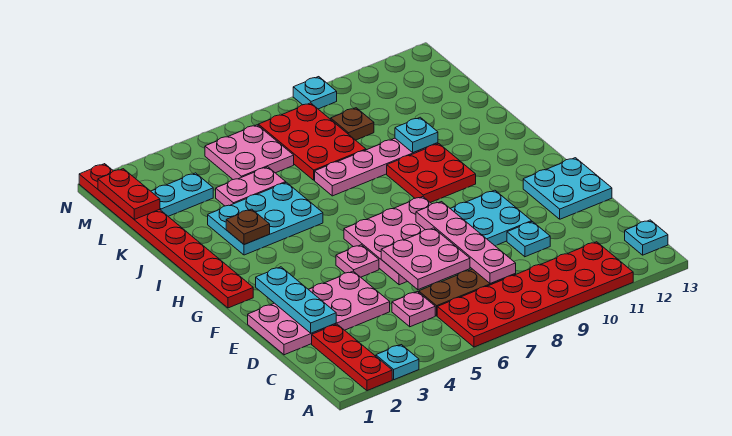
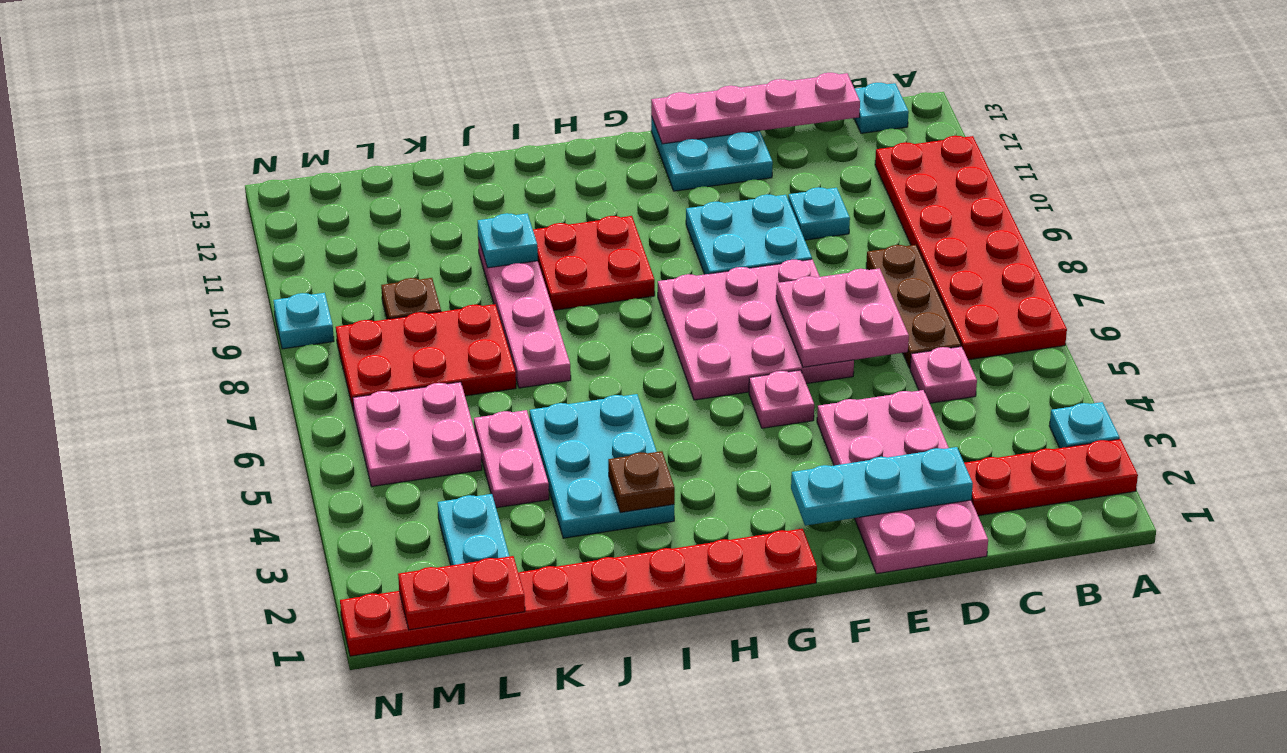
pink plate C8:F8 level 2 -> pink plate C13:F13 level 2

